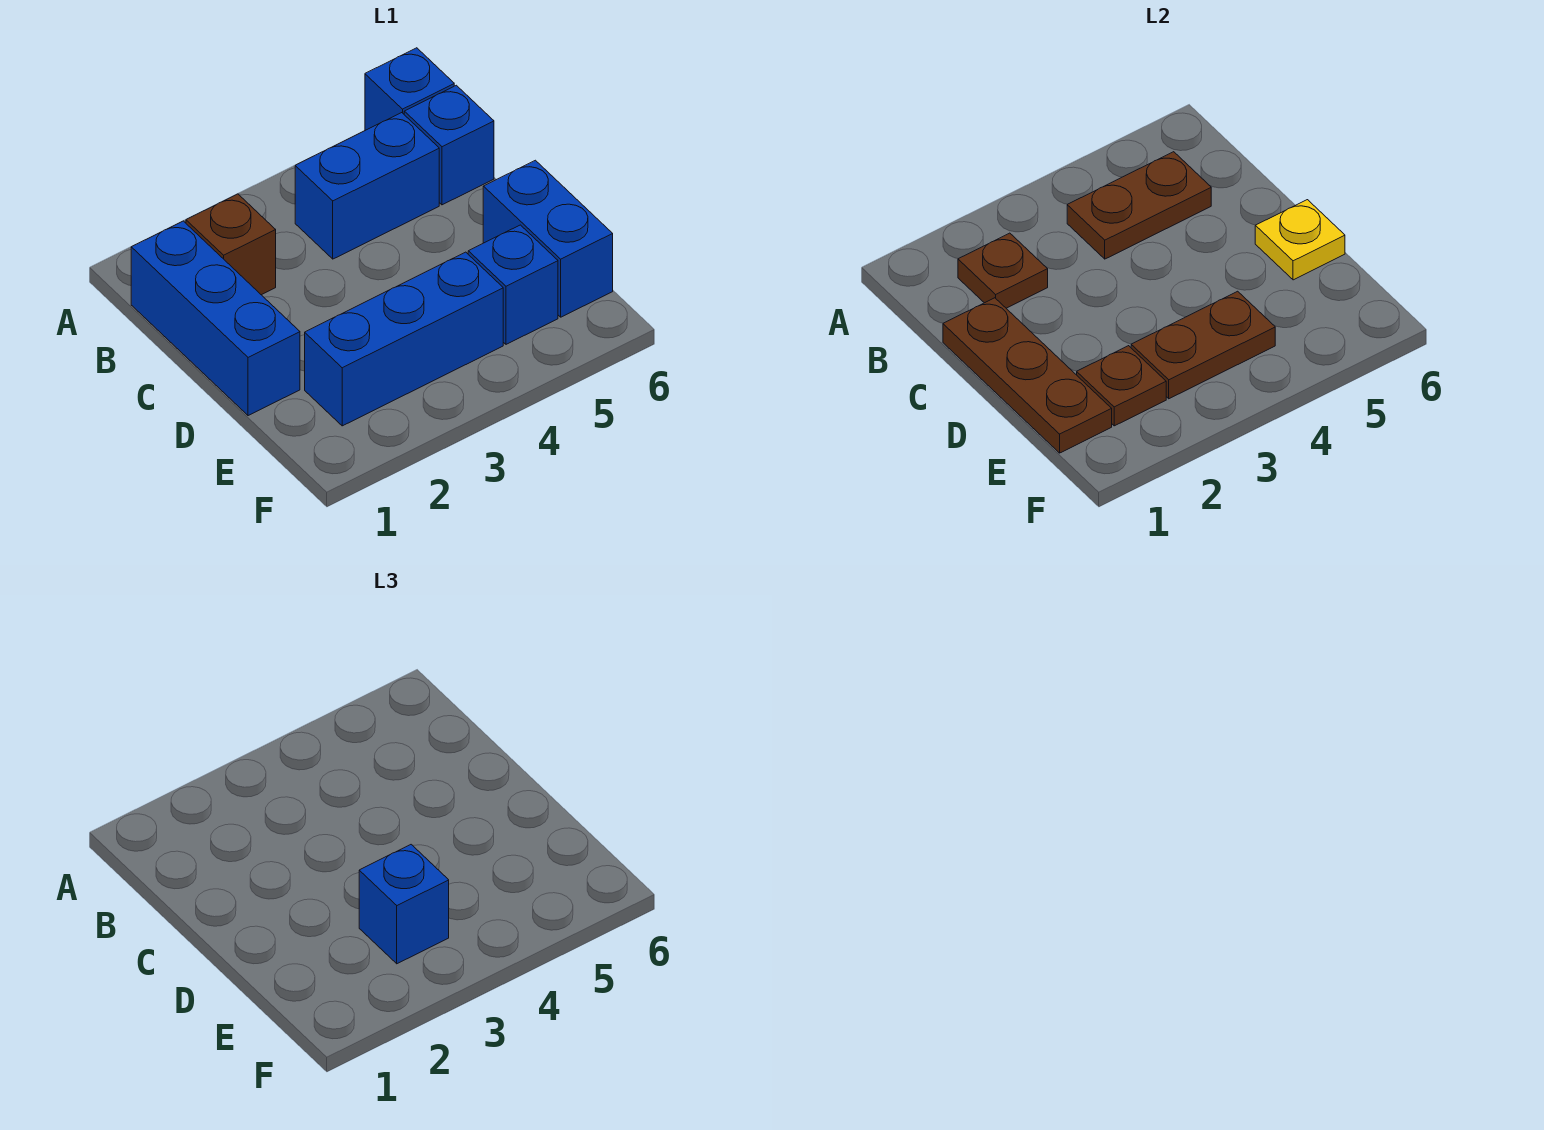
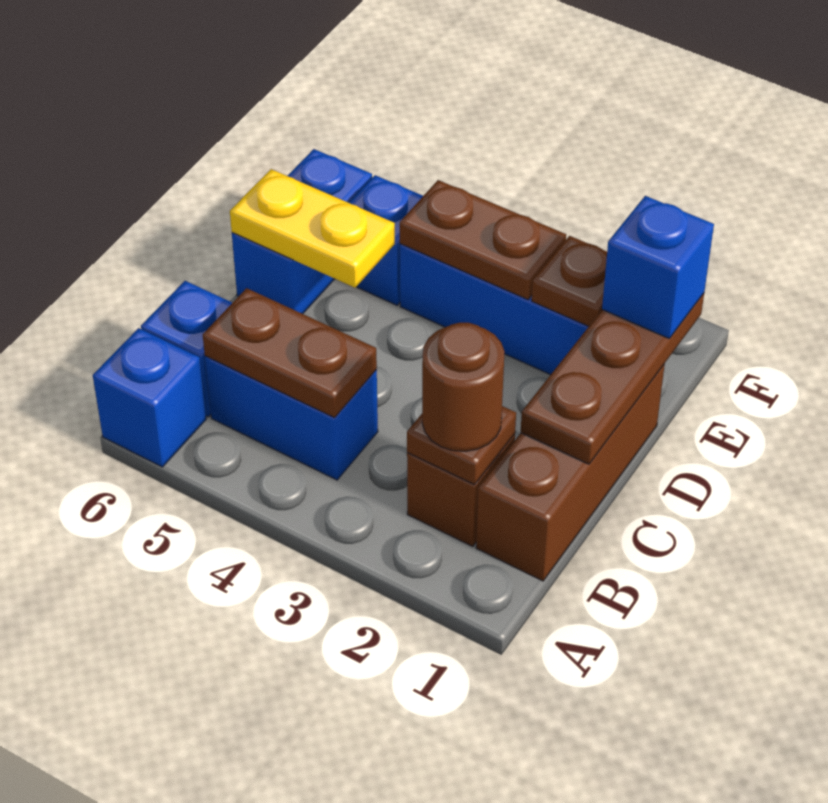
blue brick B1:D1 level 1 -> brown brick B1:D1 level 1
none -> brown round brick B2 level 3
yellow plate D6 level 2 -> yellow plate D5:D6 level 2
blue brick E3 level 3 -> blue brick E1 level 3

